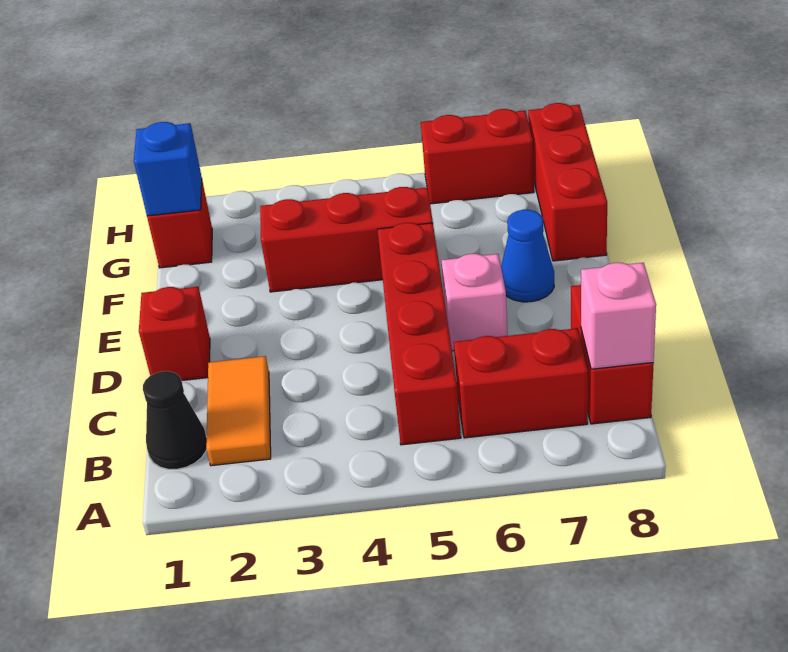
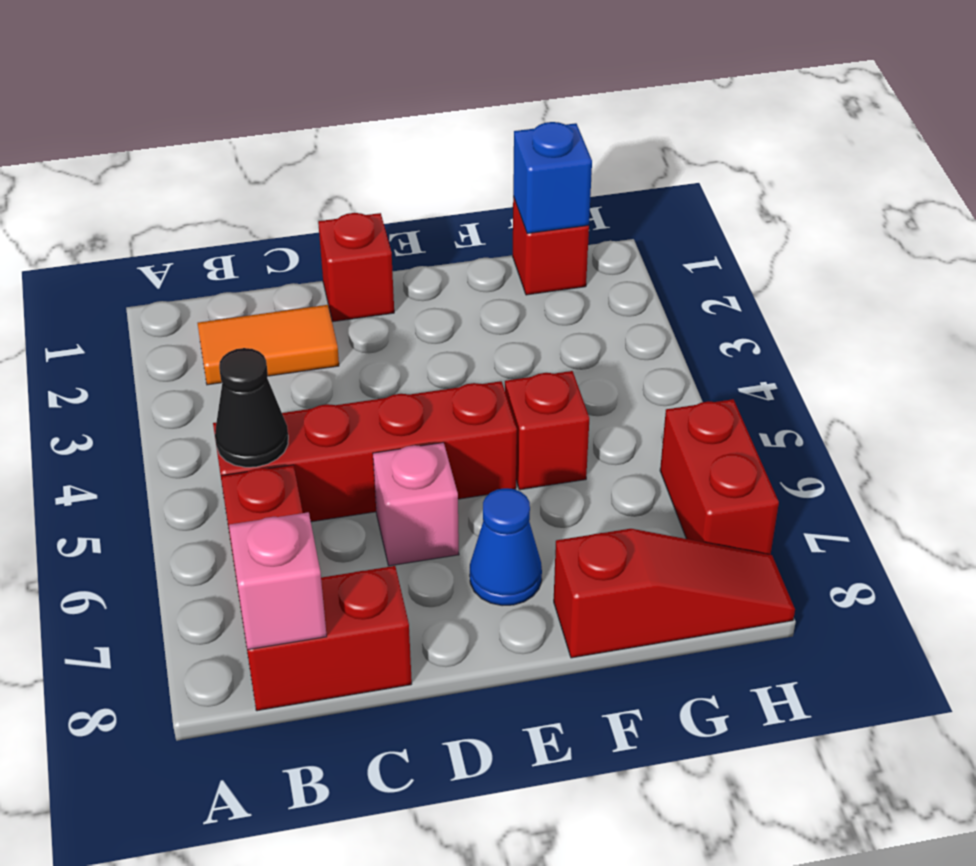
black cone B1 level 1 -> black cone B5 level 2
red brick F3:F5 level 1 -> red brick F5 level 1
red brick F8:H8 level 1 -> red slope F8:H8 level 1 top F

